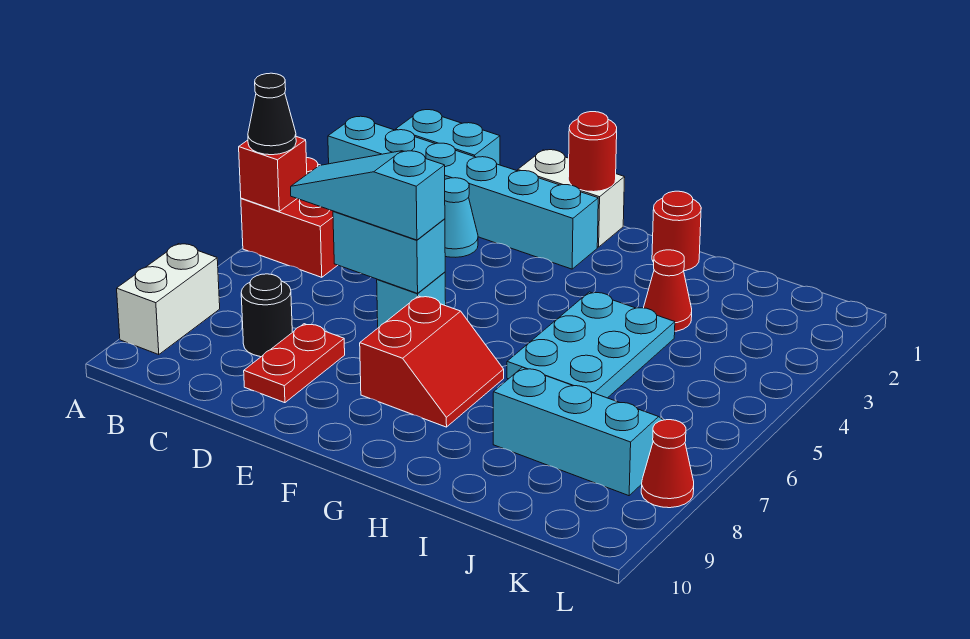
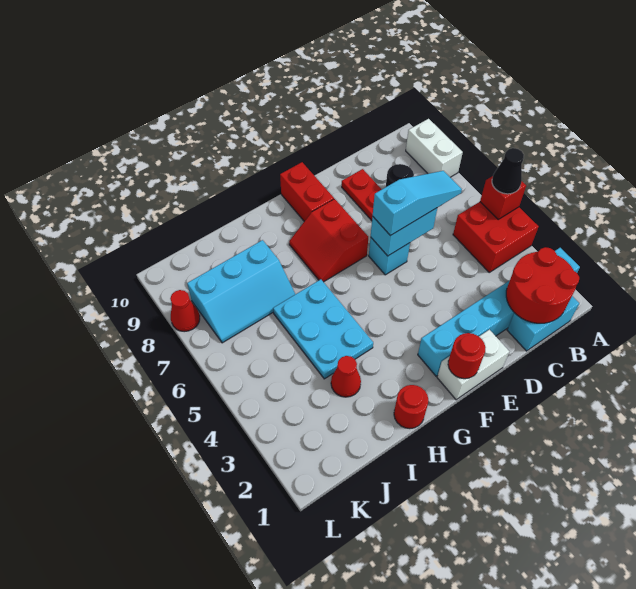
none -> red round brick B1:C2 level 2
cyan cone D3 level 1 -> none
none -> red brick F9:F10 level 1

